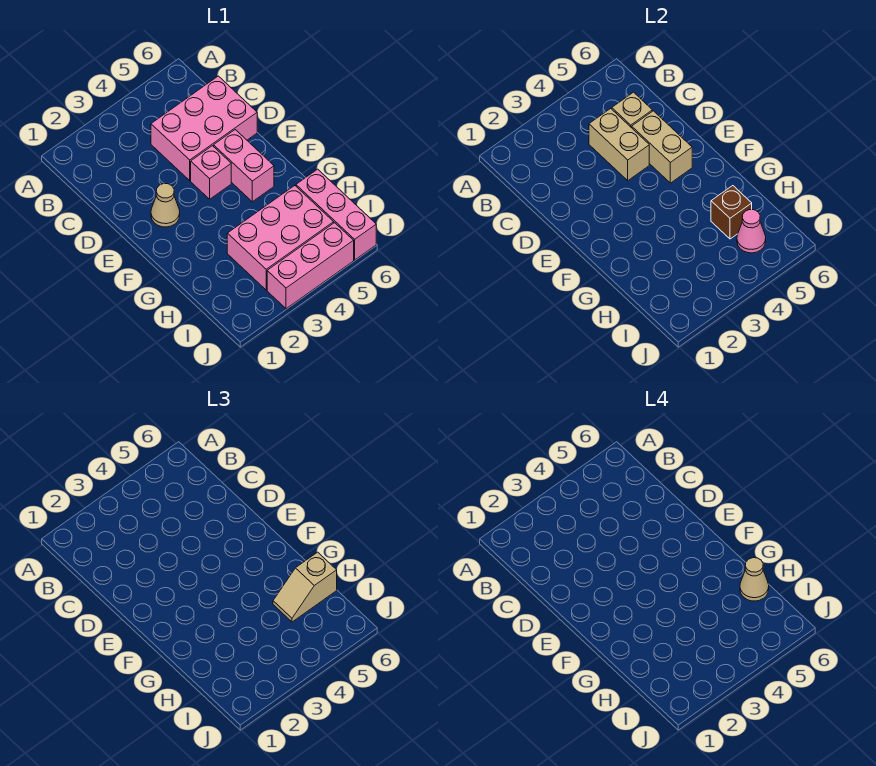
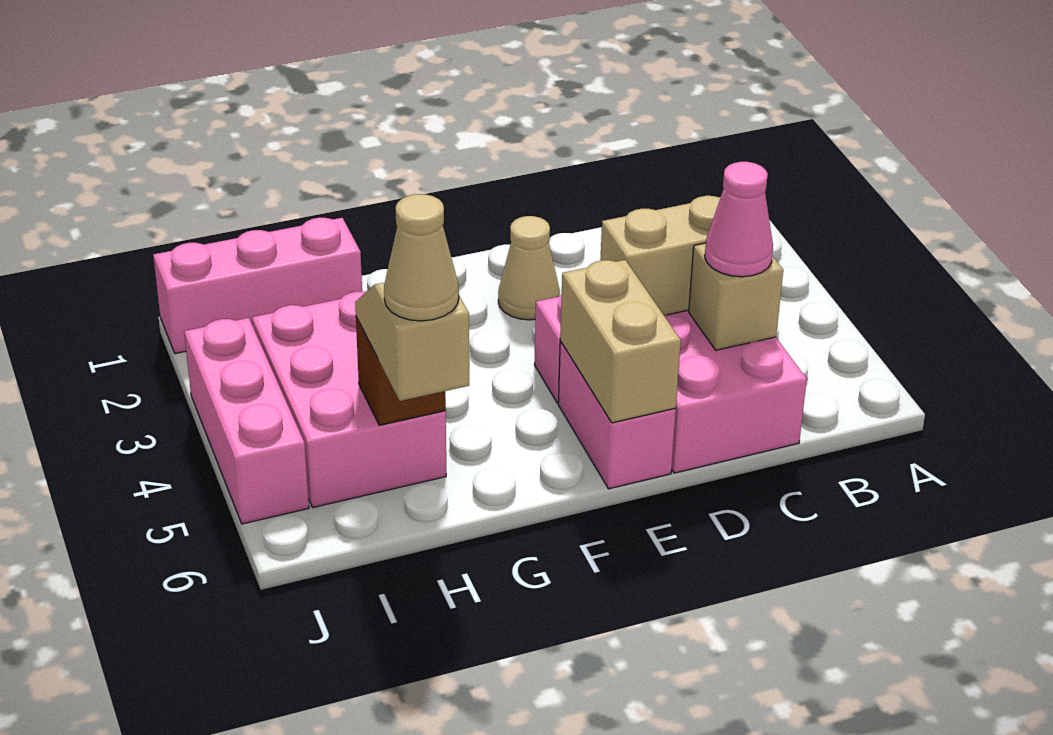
tan brick D5:E5 level 2 -> tan brick E5:E6 level 2
pink brick E5:F5 level 1 -> pink brick E5:E6 level 1
pink brick H6:J6 level 1 -> pink brick H1:J1 level 1
pink cone I5 level 2 -> pink cone C5 level 3

